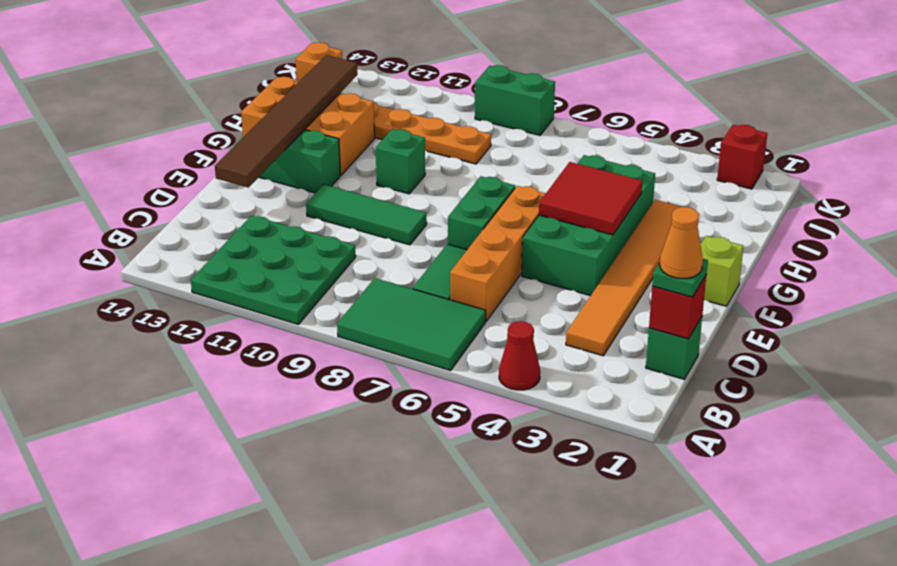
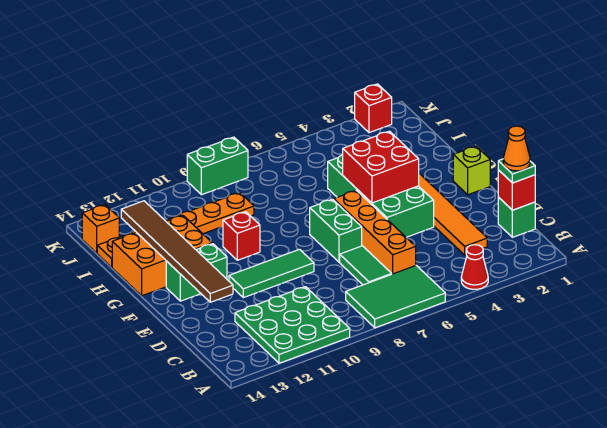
red tile F4:G5 level 2 -> red brick F4:G5 level 2
green brick G10 level 1 -> red brick G10 level 1

